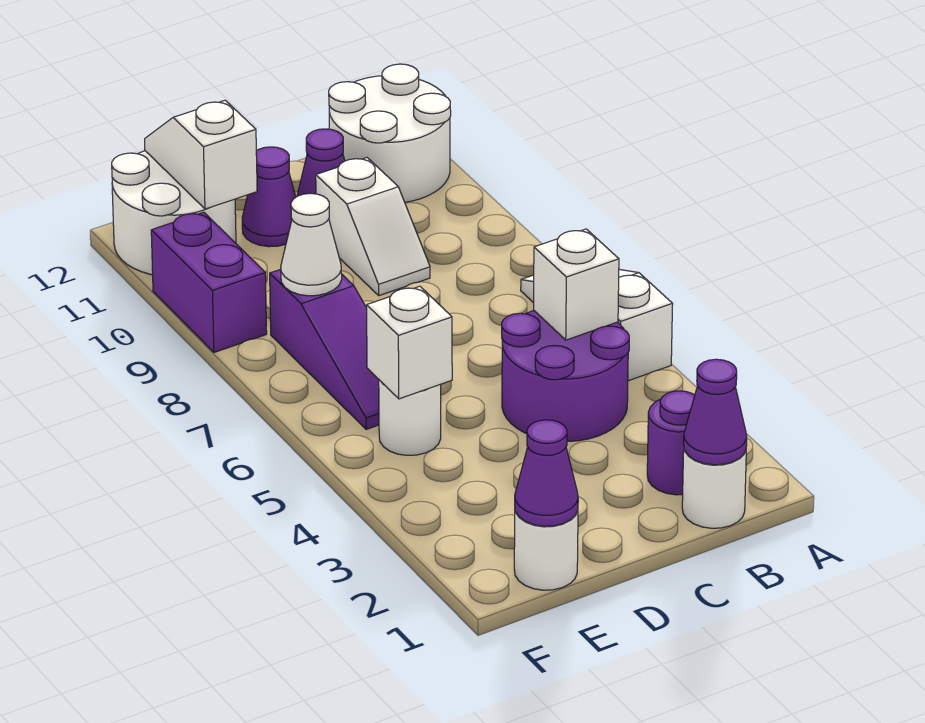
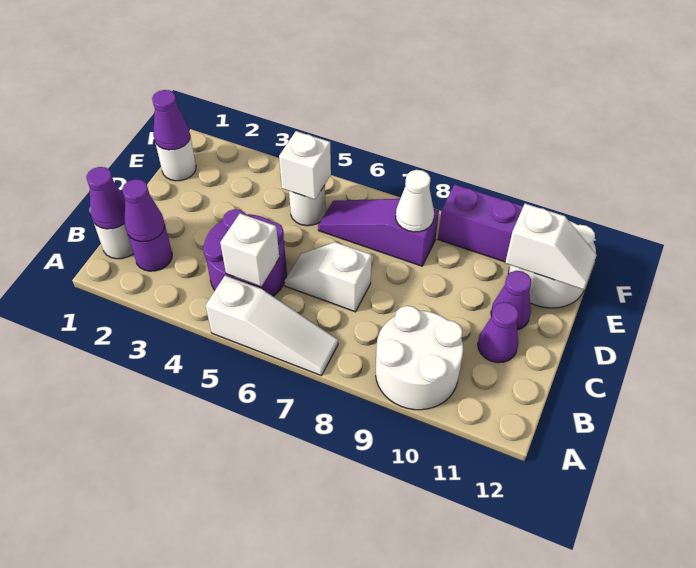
white round brick A11:B12 level 1 -> white round brick A9:B10 level 1
none -> purple cone B2 level 2
white slope C9:C10 level 1 top 10 -> white slope C6:C7 level 1 top 7

